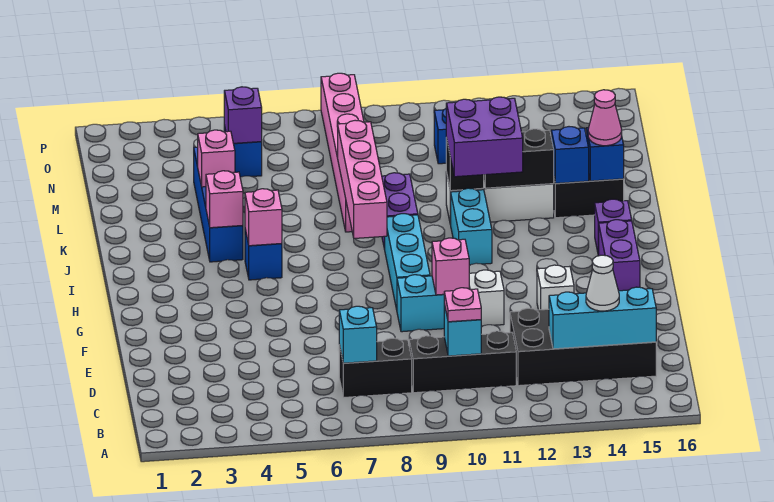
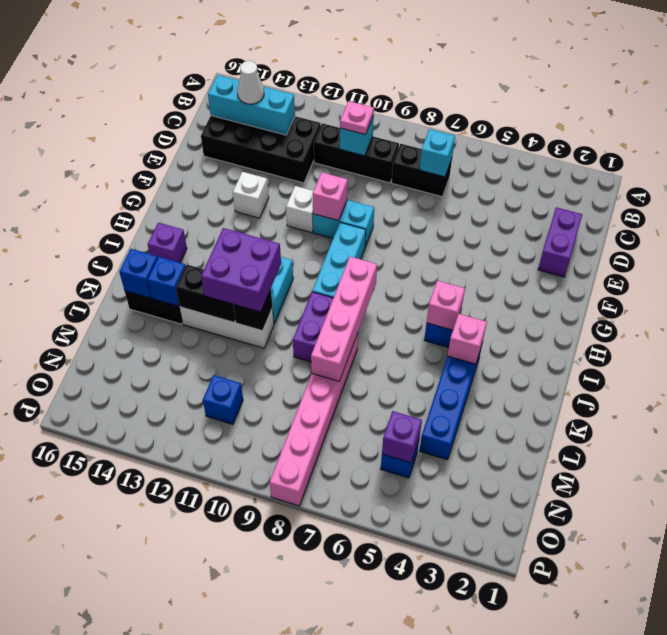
purple brick G15:H15 level 1 -> purple brick D2:E2 level 1
pink cone K15 level 3 -> none
pink brick L4 level 2 -> none

